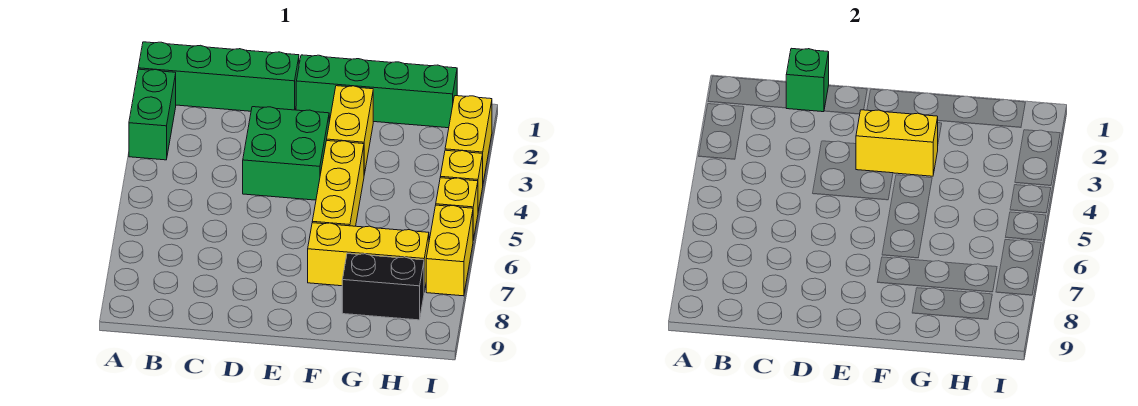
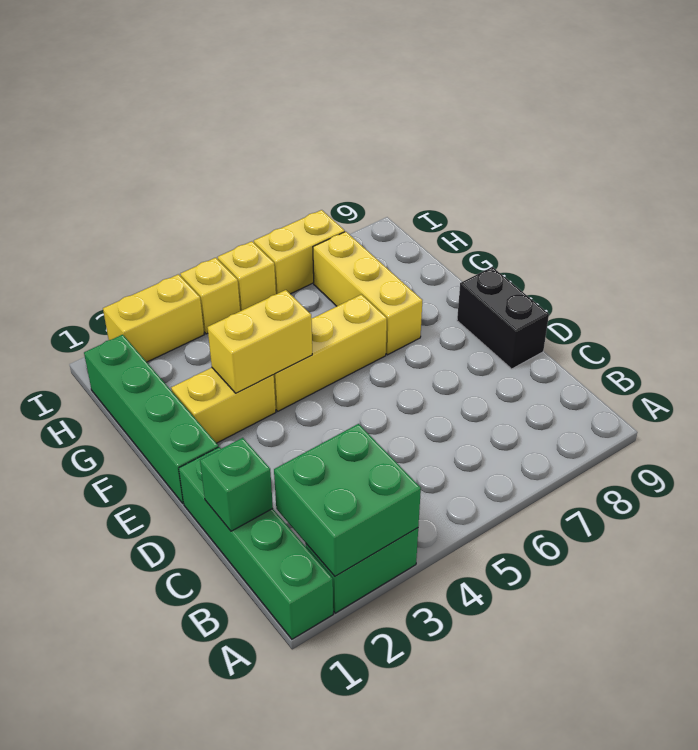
green brick D3:E4 level 1 -> green brick A2:B3 level 2
yellow brick E3:F3 level 2 -> yellow brick F3:F4 level 2
black brick G8:H8 level 1 -> black brick D9:E9 level 1

